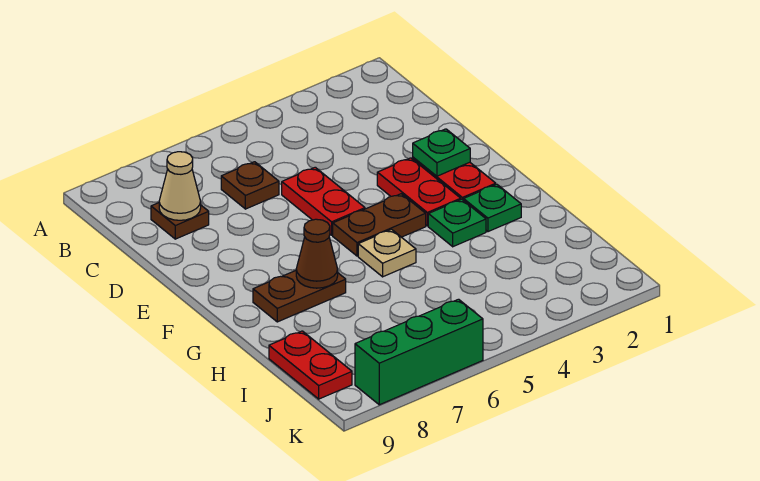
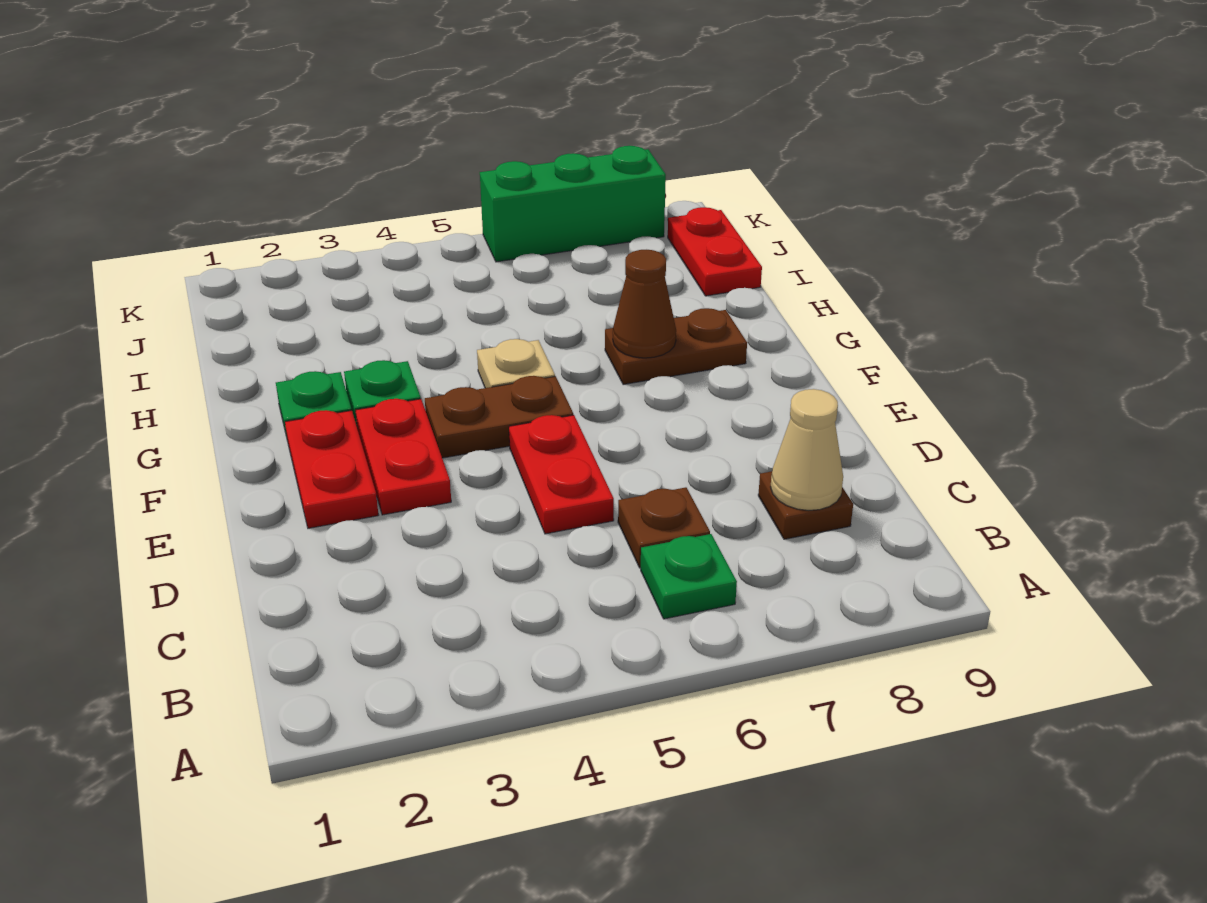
green plate E2 level 2 -> green plate B6 level 1

